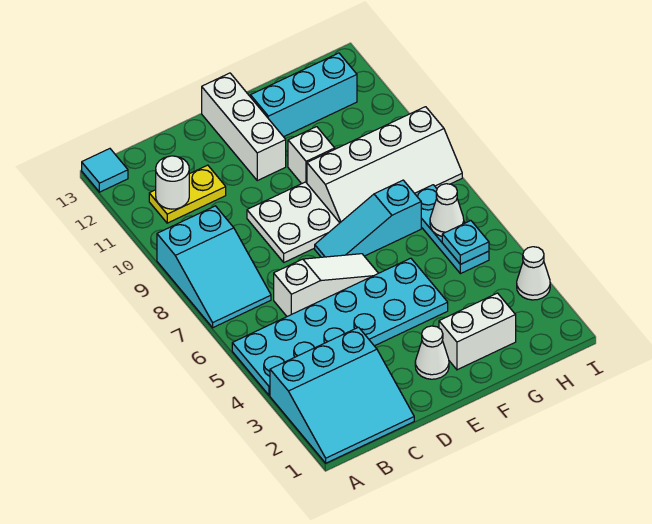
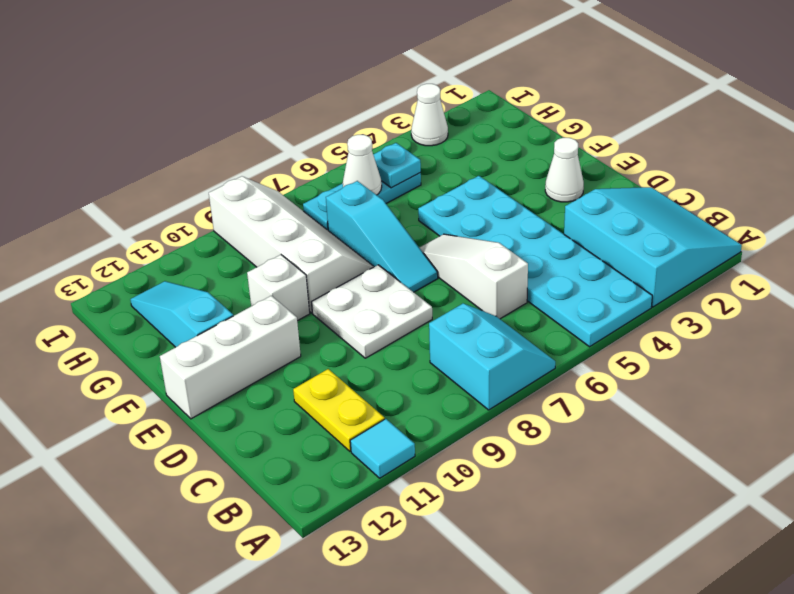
cyan slope A7:B9 level 1 top 9 -> cyan slope A7:B8 level 1 top 8
cyan tile A13 level 1 -> cyan tile A11 level 1
white round brick B11 level 2 -> none
white brick F2:G2 level 1 -> none
cyan brick F12:H12 level 1 -> cyan slope F12:H12 level 1 top F

